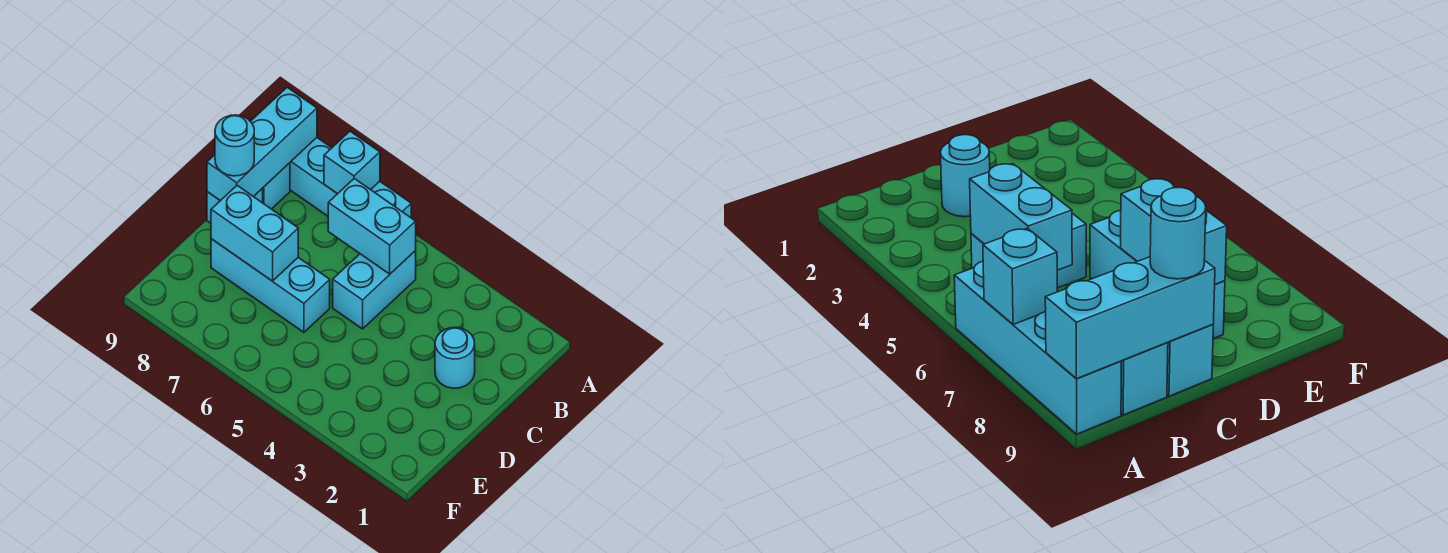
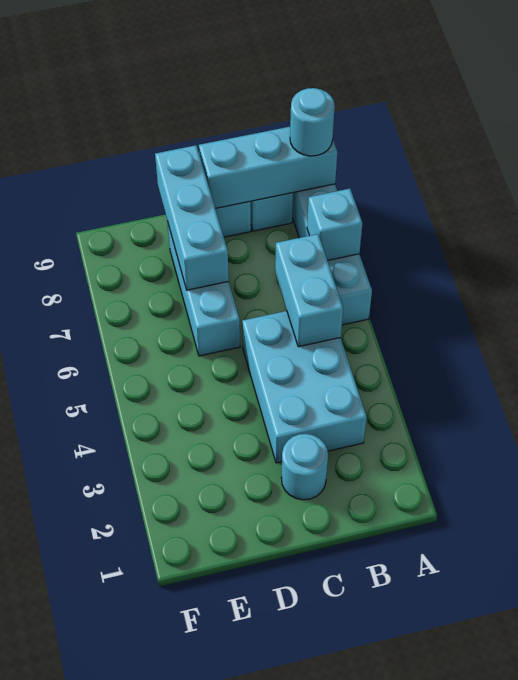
cyan brick B5:C5 level 1 -> cyan brick B3:C5 level 1
cyan round brick C9 level 3 -> cyan round brick A9 level 3
cyan brick D7:D8 level 2 -> cyan brick D7:D9 level 2

